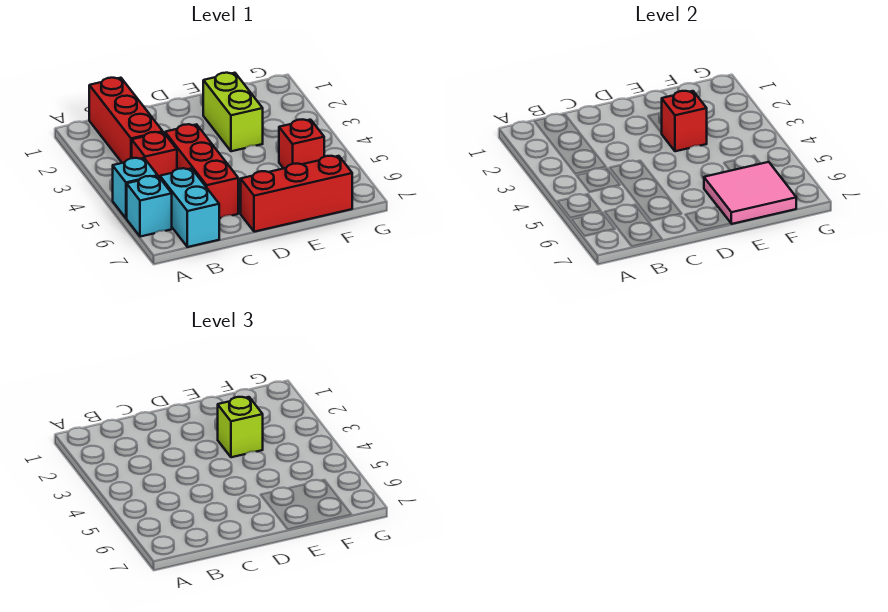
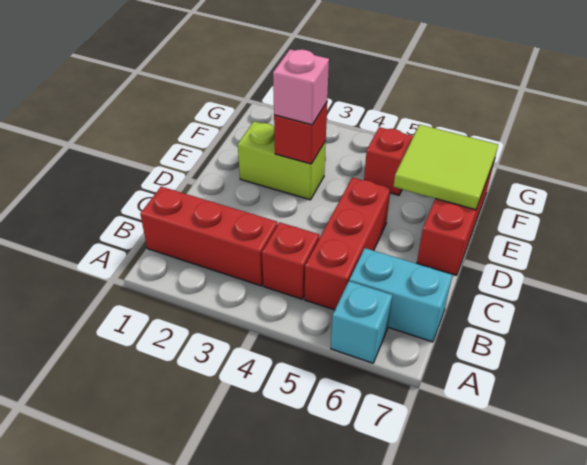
cyan brick A5 level 1 -> none
red brick C4:C6 level 1 -> red brick B5:D5 level 1
lime brick E3 level 3 -> pink brick E3 level 3
pink tile E6:F7 level 2 -> lime tile E6:F7 level 2

